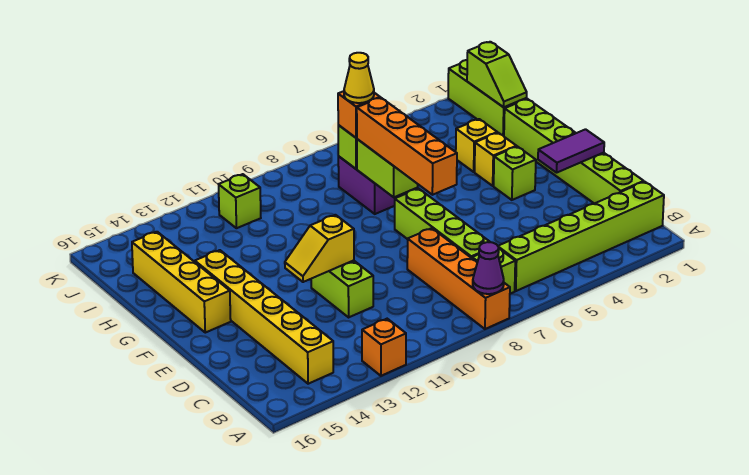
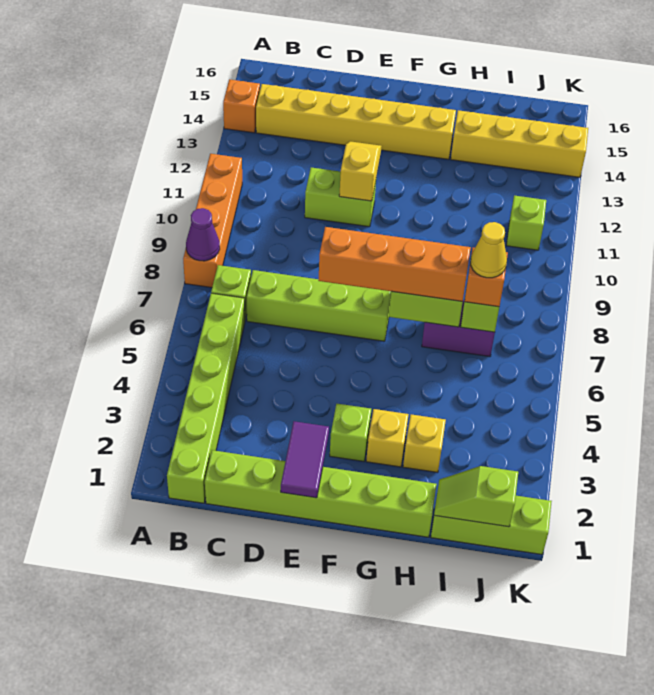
orange brick A8:D8 level 1 -> orange brick A8:A11 level 1
orange brick A12 level 1 -> orange brick A14 level 1
yellow brick F15:I15 level 1 -> yellow brick H14:K14 level 1

